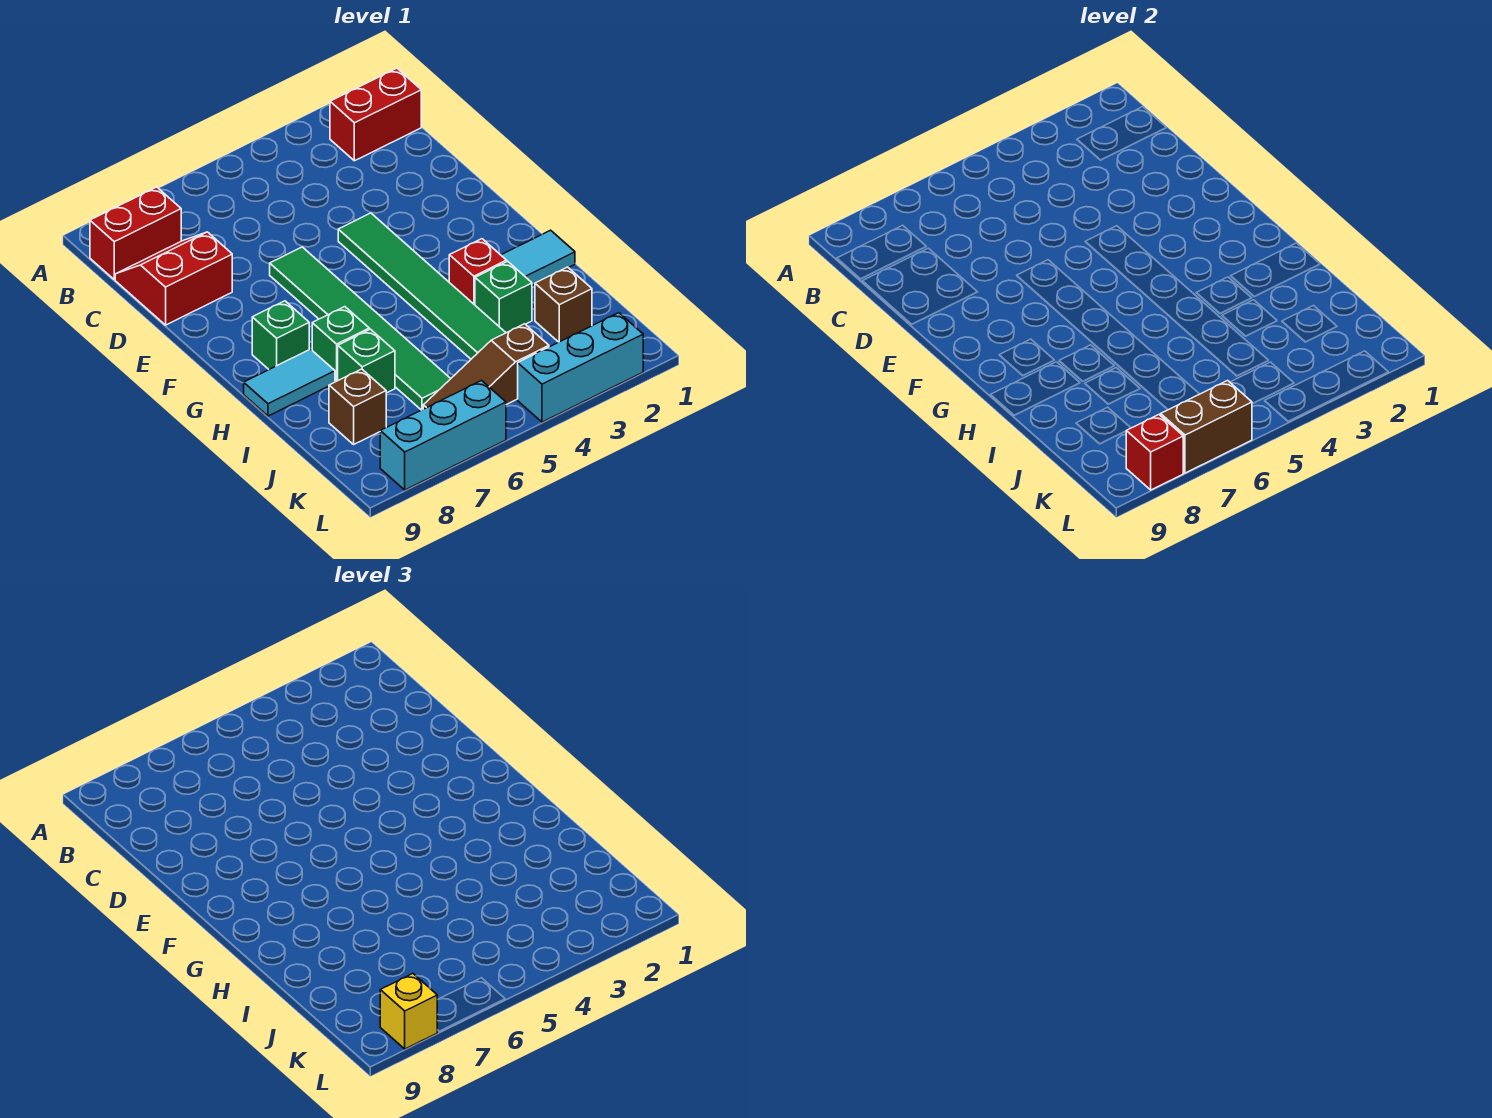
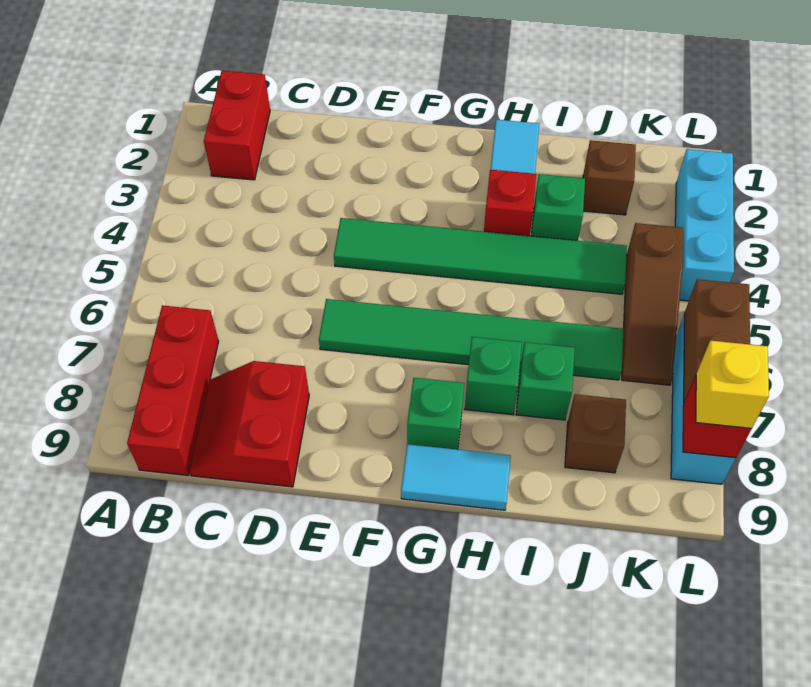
red brick B8:B9 level 1 -> red brick B7:B9 level 1
cyan tile H8:H9 level 1 -> cyan tile G9:H9 level 1

